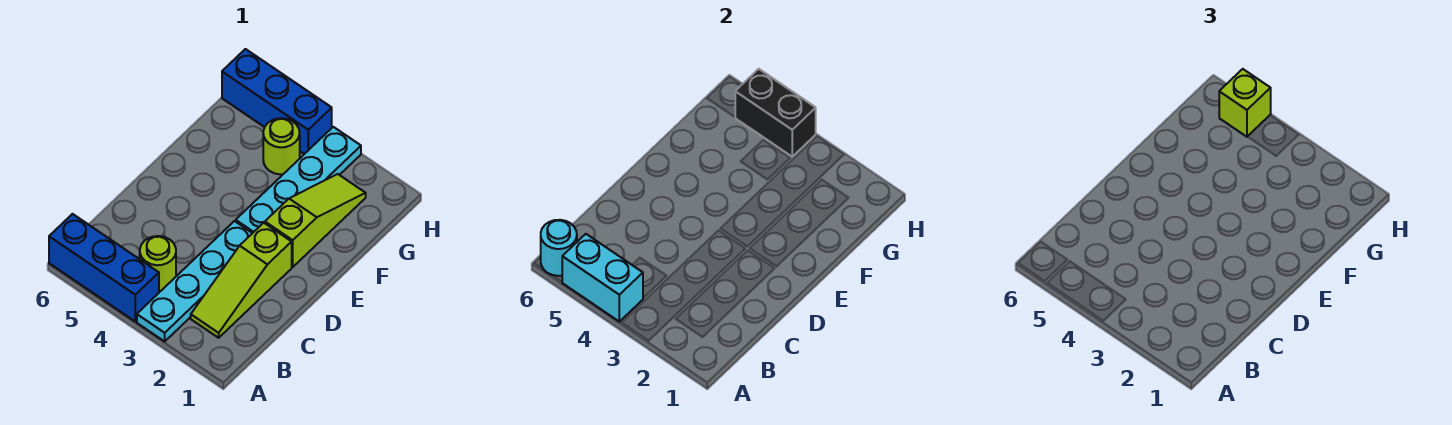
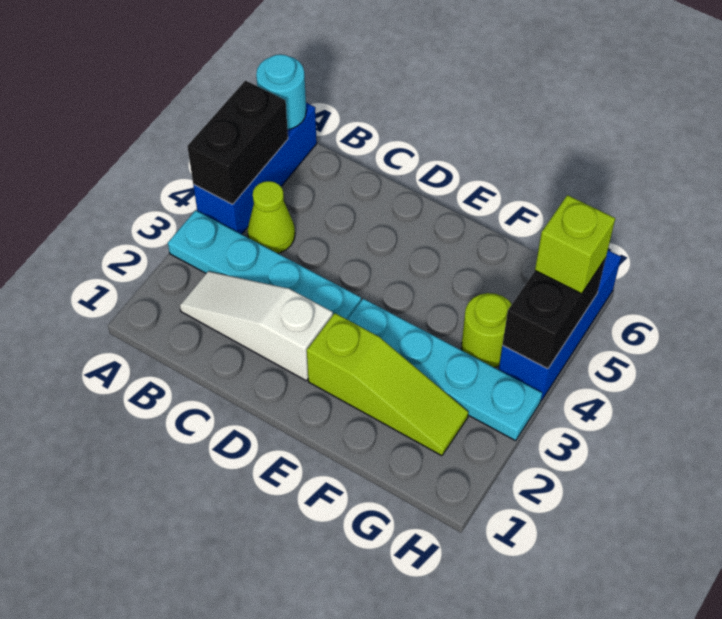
cyan brick A4:A5 level 2 -> black brick A4:A5 level 2
lime slope B2:D2 level 1 top D -> white slope B2:D2 level 1 top D
lime round brick B4 level 1 -> lime cone B4 level 1

